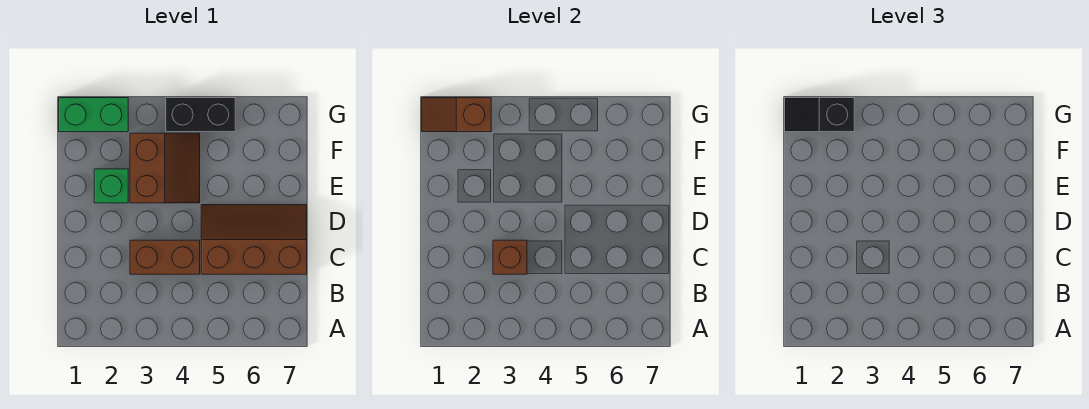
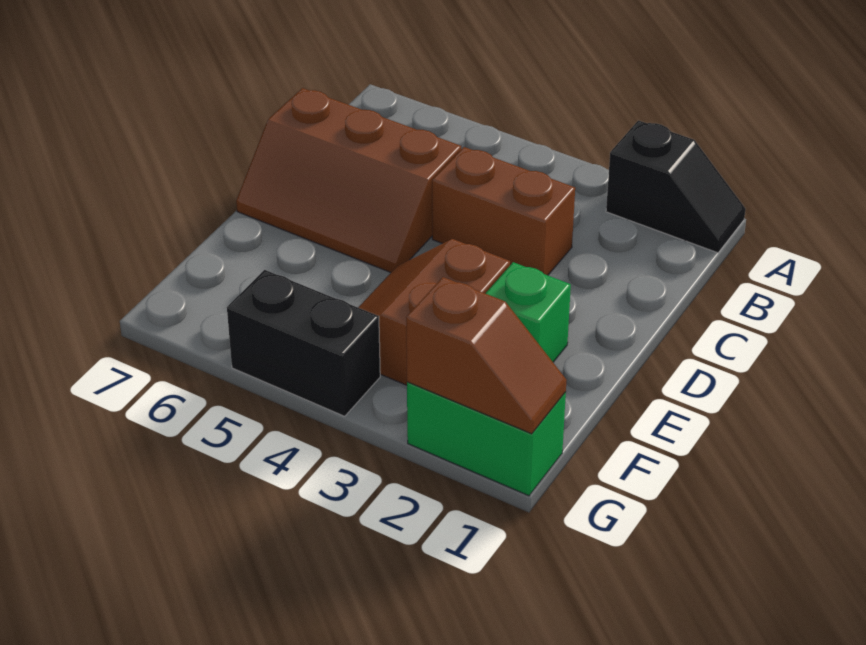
brown brick C3 level 2 -> none
black slope G1:G2 level 3 top 2 -> black slope A1:A2 level 1 top 2

